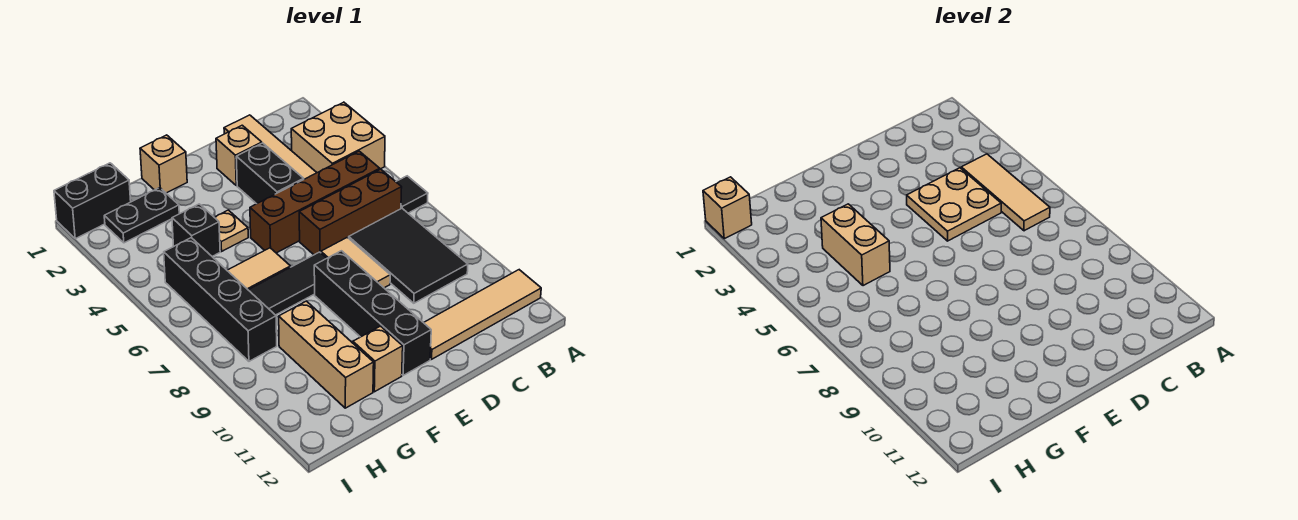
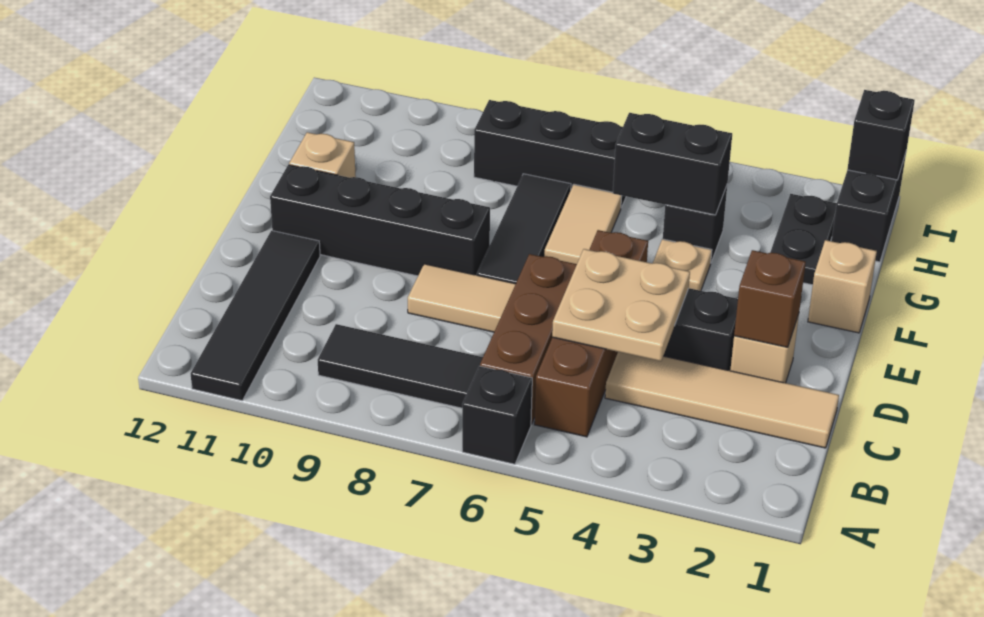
tan brick A3:B4 level 1 -> none
black tile A6 level 1 -> black brick A6 level 1
tan tile A11:D11 level 1 -> black tile A11:D11 level 1
tan tile B4:B6 level 2 -> none
black tile B7:C9 level 1 -> black tile B7:B9 level 1
none -> brown brick D2 level 2
tan brick G4:G5 level 2 -> black brick G4:G5 level 2
tan brick G9:G11 level 1 -> none
black brick H5:H8 level 1 -> black brick H6:H8 level 1
tan brick I1 level 2 -> black brick I1 level 2

